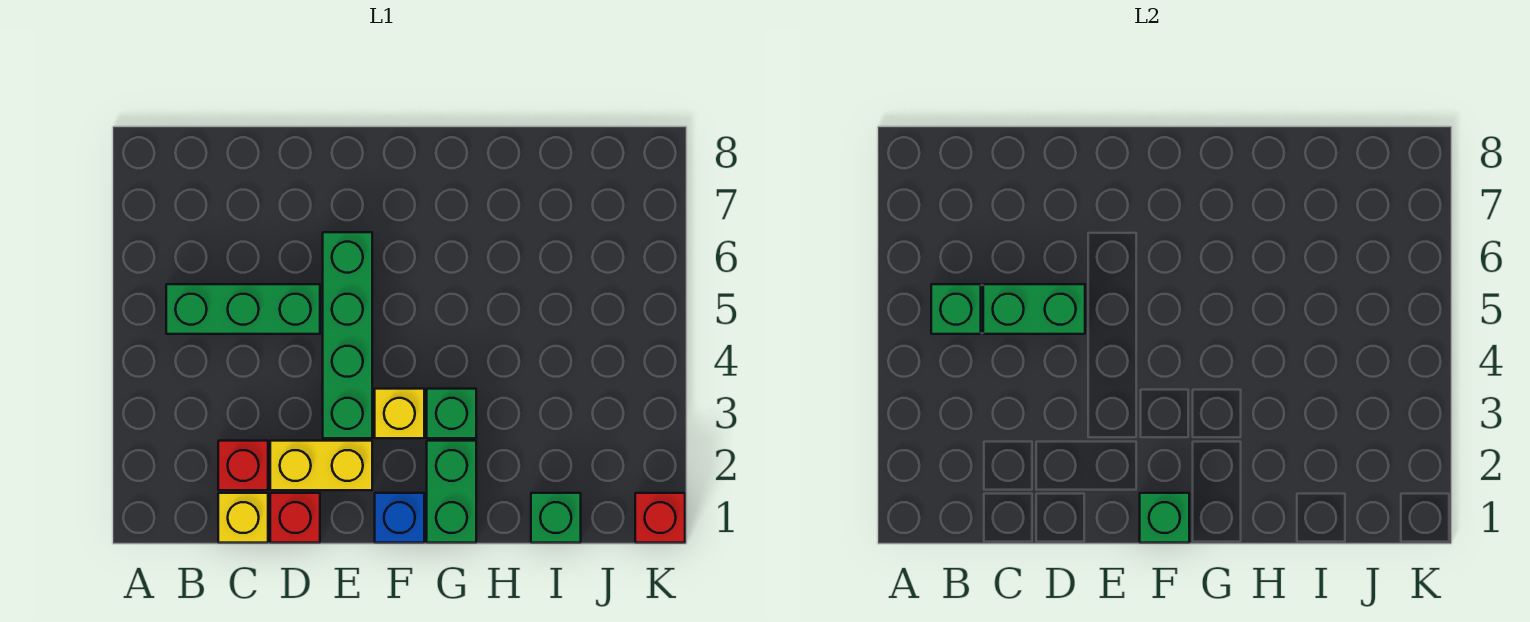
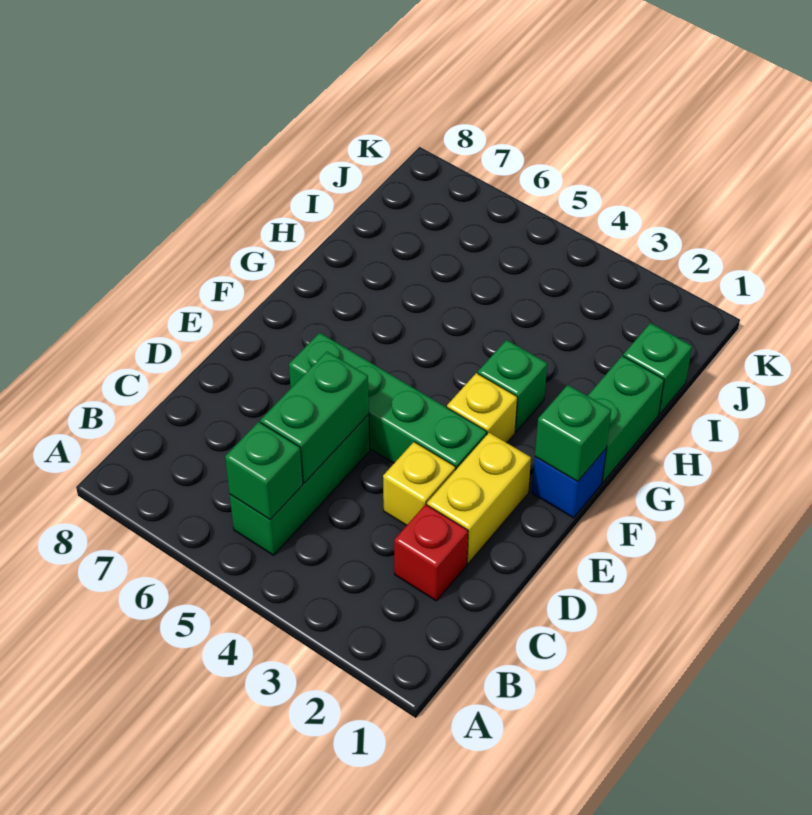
yellow brick C1 level 1 -> yellow brick D3 level 1
red brick D1 level 1 -> none
green brick G1:G2 level 1 -> green brick G1:H1 level 1
red brick K1 level 1 -> none

